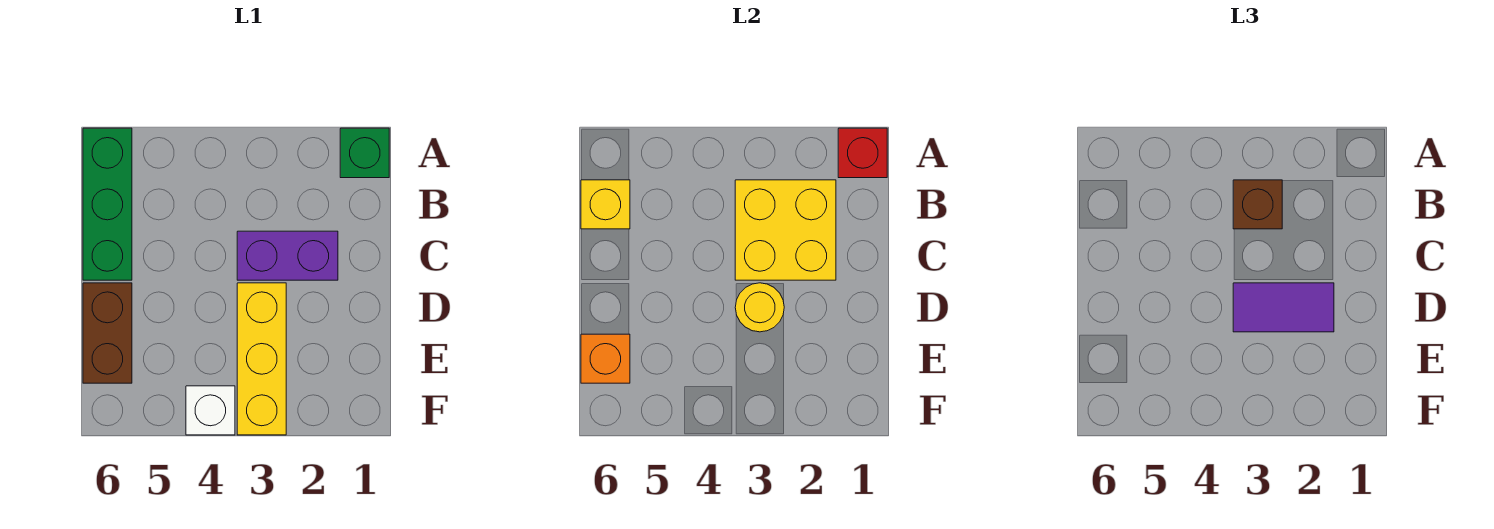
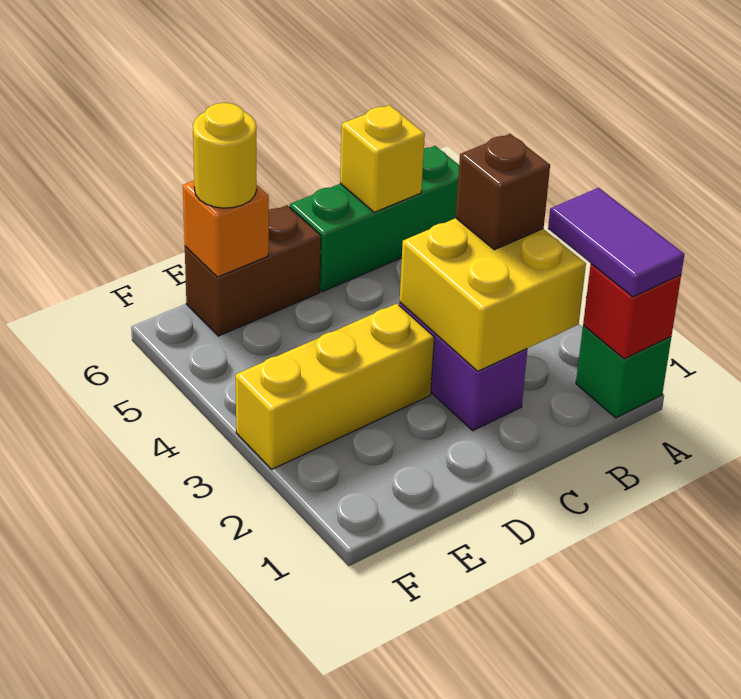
purple tile D2:D3 level 3 -> purple tile A1:A2 level 3
yellow round brick D3 level 2 -> yellow round brick E6 level 3
white brick F4 level 1 -> none

